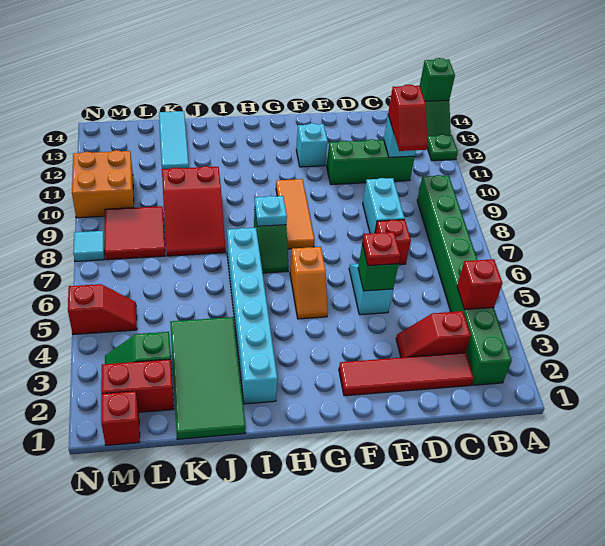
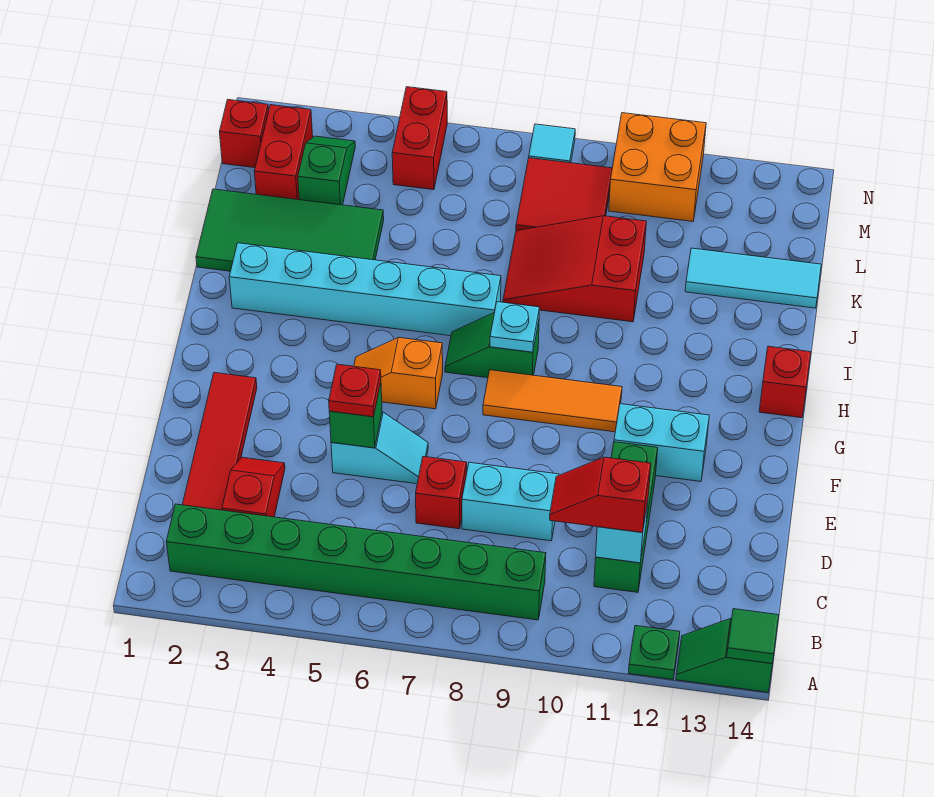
green brick A14 level 2 -> green tile A14 level 2
red brick B4 level 2 -> red brick H14 level 1
cyan brick F12 level 1 -> cyan brick F11:F12 level 1
red slope M5:N5 level 1 top N -> red brick M5:N5 level 1

